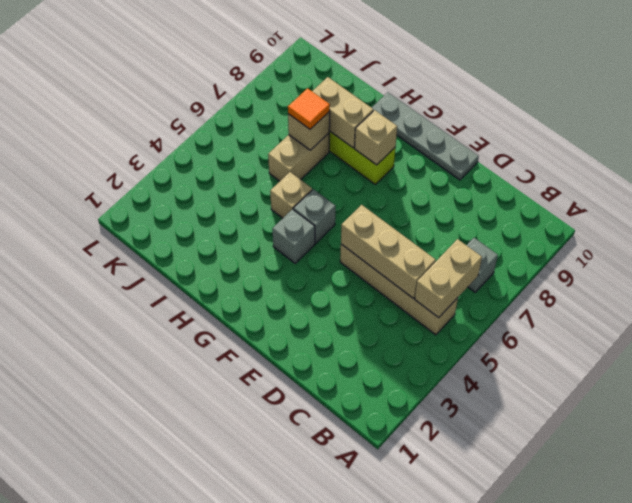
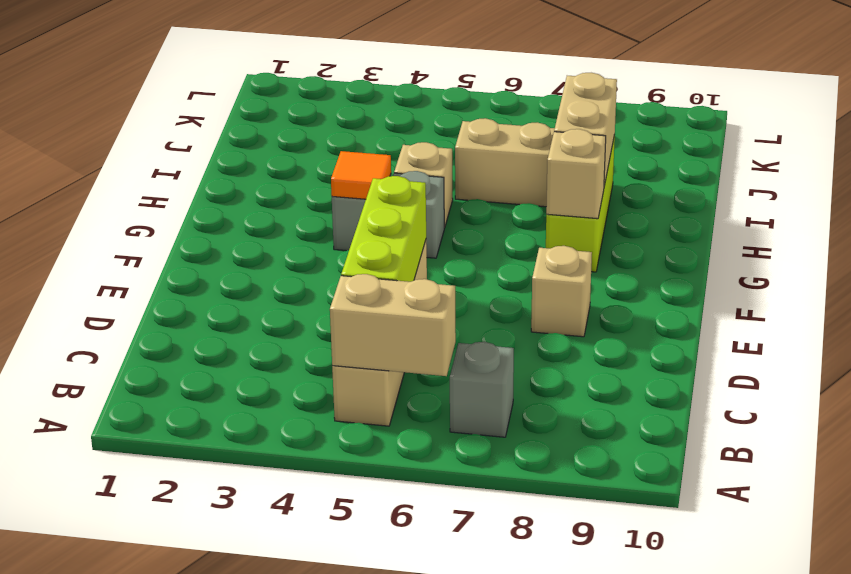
tan brick C5:E5 level 2 -> lime brick C5:E5 level 2
grey plate E10:H10 level 1 -> none
tan brick I7 level 2 -> tan brick E8 level 1
orange tile I7 level 3 -> orange tile G4 level 2

